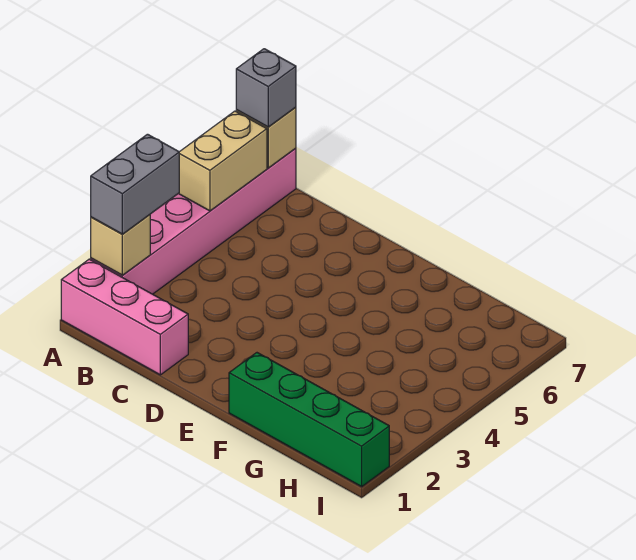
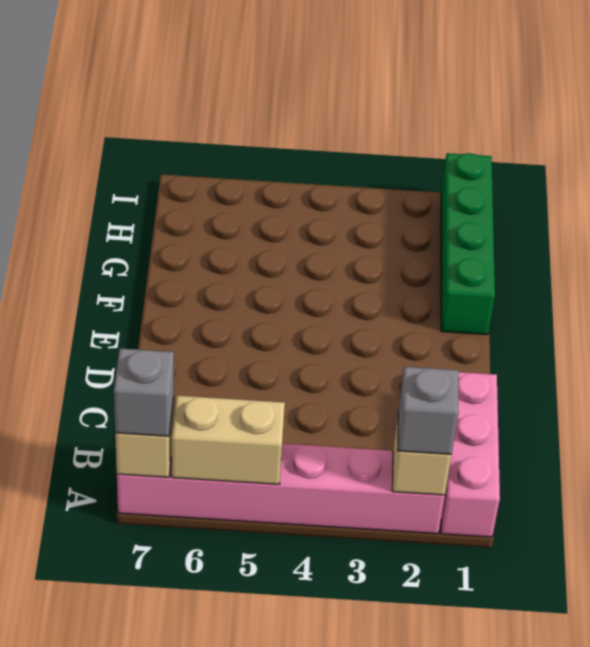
grey brick A2:A3 level 3 -> grey brick A2 level 3

